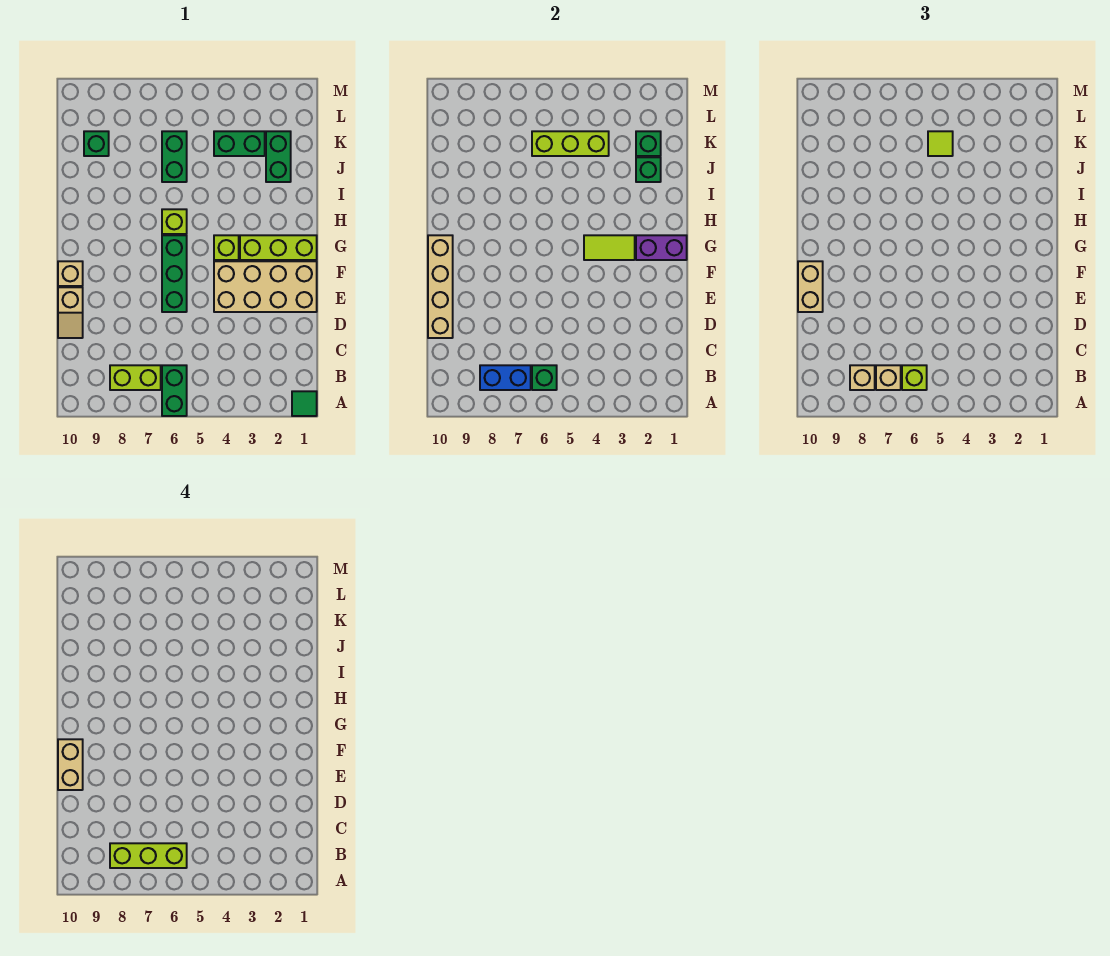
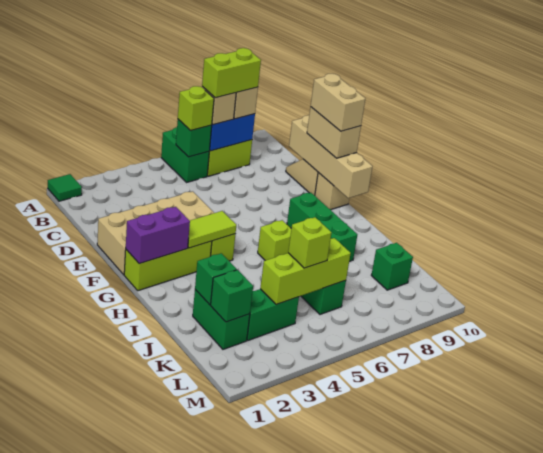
lime brick B6:B8 level 4 -> lime brick B7:B8 level 4
green brick E6:G6 level 1 -> green brick G8:I8 level 1
lime tile K5 level 3 -> lime brick K5 level 3

